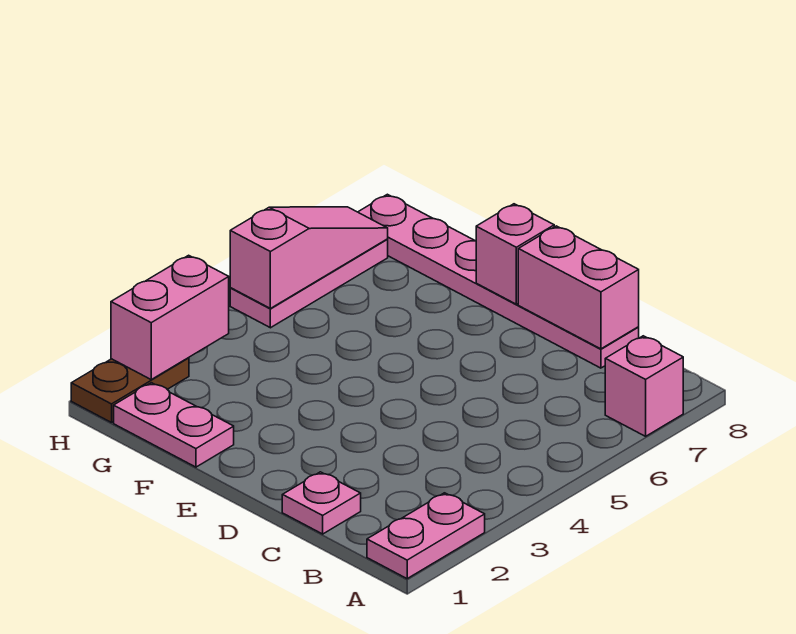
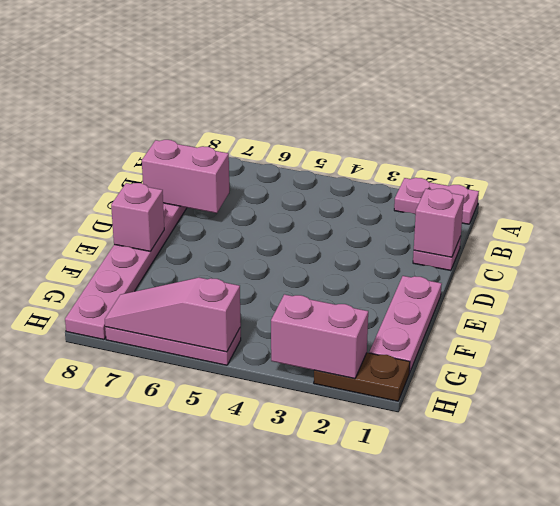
pink brick A7 level 1 -> pink brick C1 level 2
pink brick C8:D8 level 2 -> pink brick C7:C8 level 2
pink plate F1:G1 level 1 -> pink plate E1:G1 level 1

